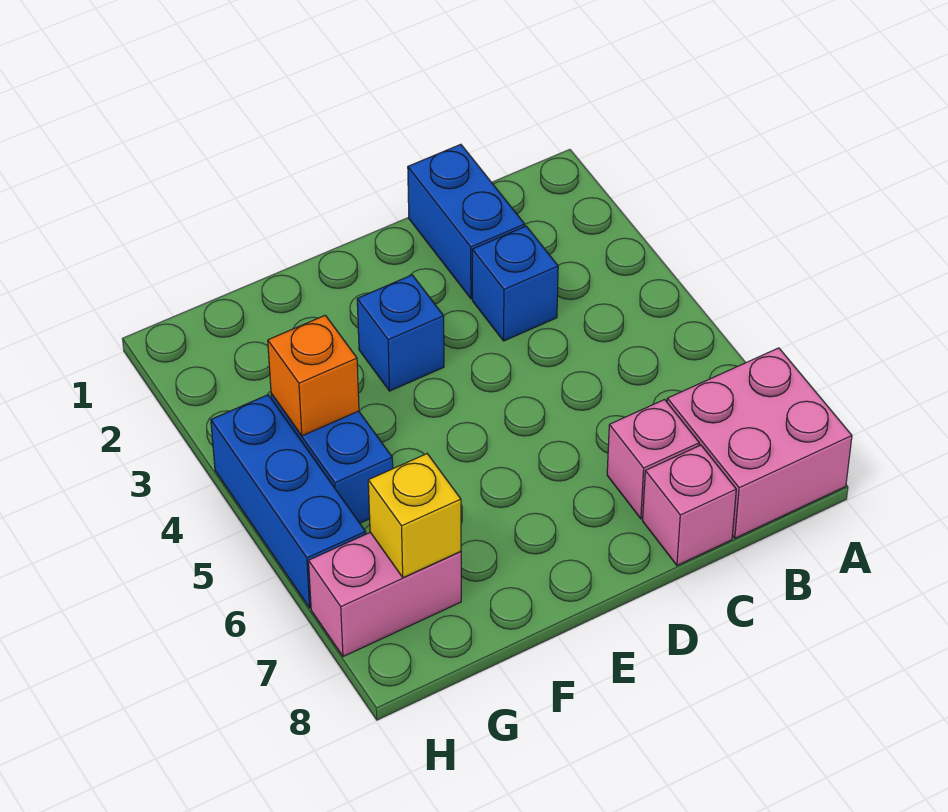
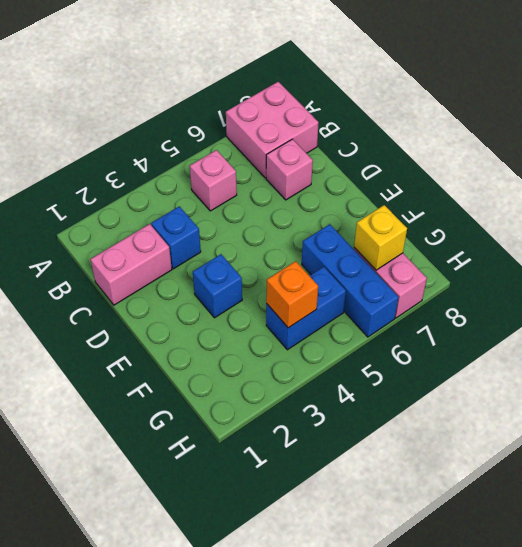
blue brick C1:C2 level 1 -> pink brick C1:C2 level 1
pink brick C8 level 1 -> pink brick B5 level 1
blue brick H4:H6 level 1 -> blue brick F6:H6 level 1

